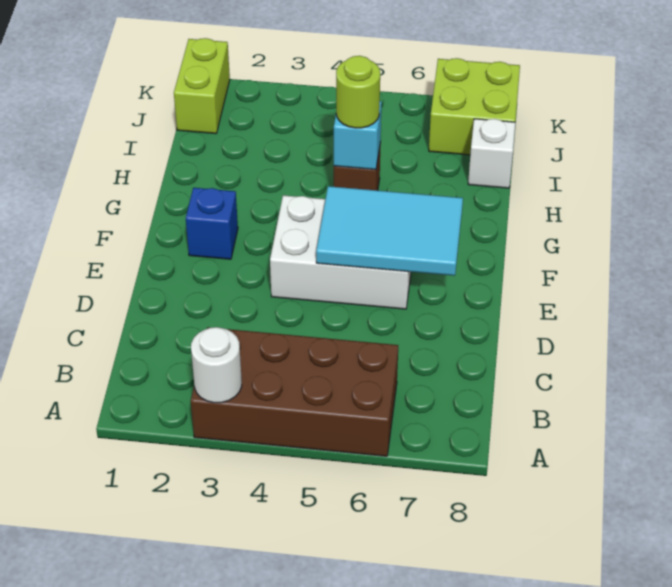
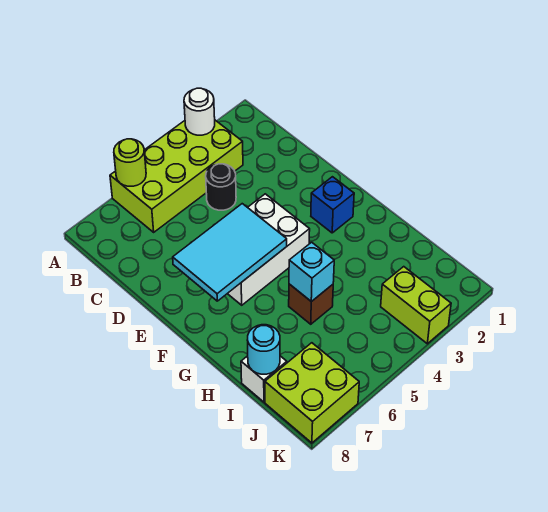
brown brick A3:B6 level 1 -> lime brick A3:B6 level 1
none -> black round brick C4 level 1
lime round brick H5 level 3 -> lime round brick A6 level 2
none -> cyan round brick I8 level 2
lime brick J1:K1 level 1 -> lime brick J3:K3 level 1

